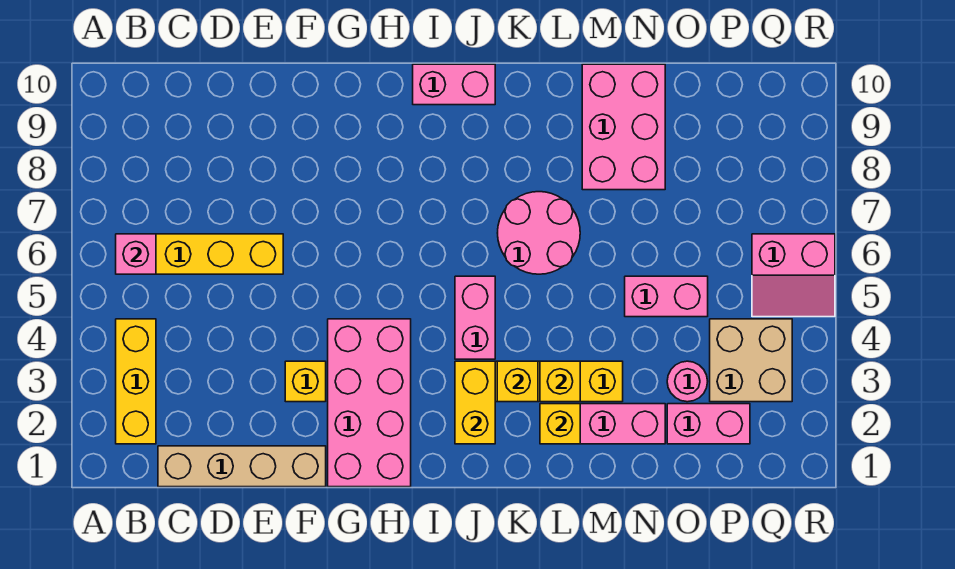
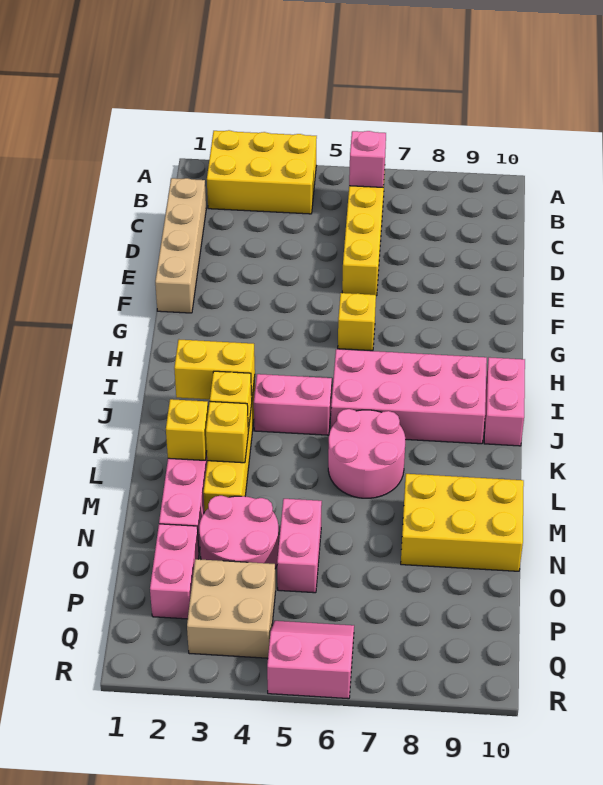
yellow brick B2:B4 level 1 -> yellow brick A2:B4 level 1
yellow brick F3 level 1 -> yellow brick G6 level 1
pink brick G1:H4 level 1 -> pink brick I6:J9 level 1
pink brick M8:N10 level 1 -> yellow brick M8:N10 level 1
pink round brick O3 level 1 -> pink round brick N3:O4 level 1
pink slope Q5:R6 level 1 top 6 -> pink slope Q5:R6 level 1 top R

